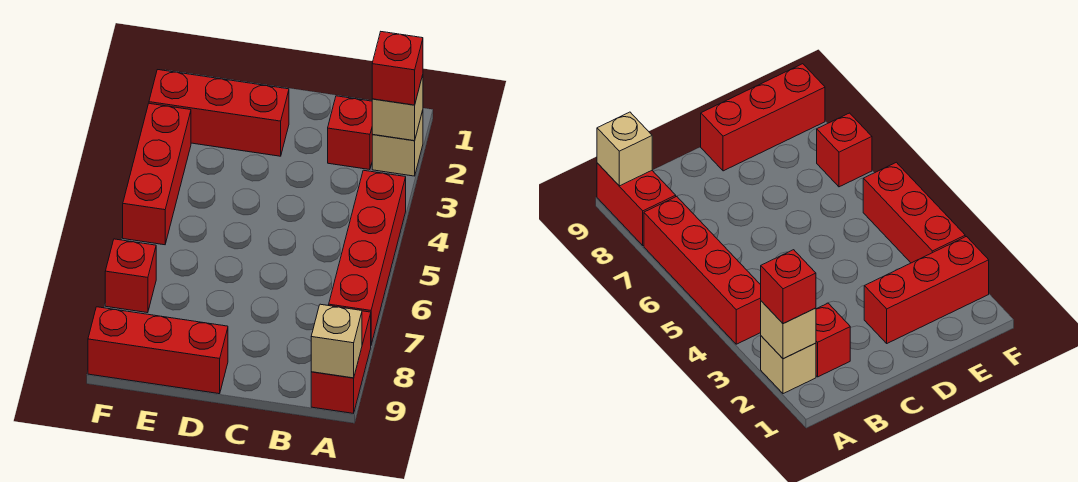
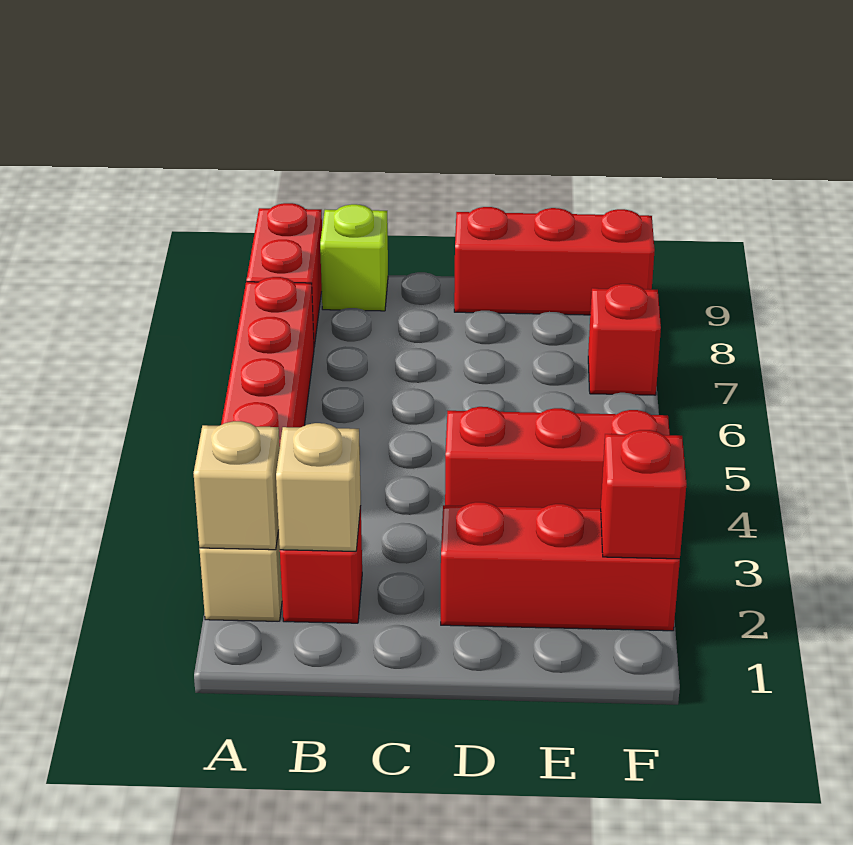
red brick A2 level 3 -> red brick F2 level 2
tan brick A9 level 2 -> tan brick B2 level 2
none -> lime brick B9 level 1
red brick F3:F5 level 1 -> red brick D4:F4 level 1

